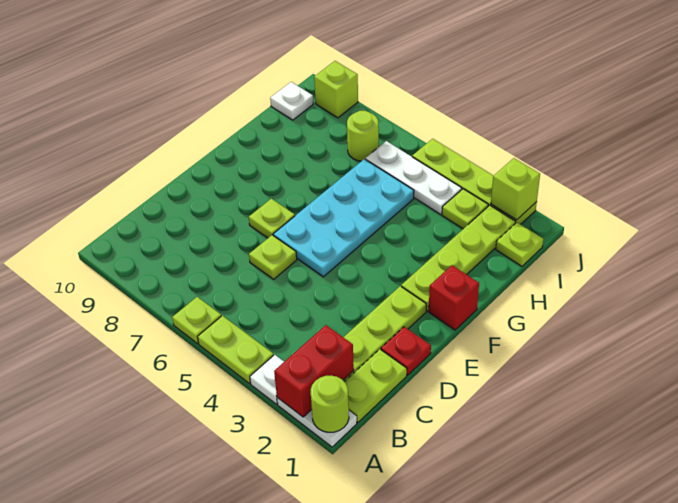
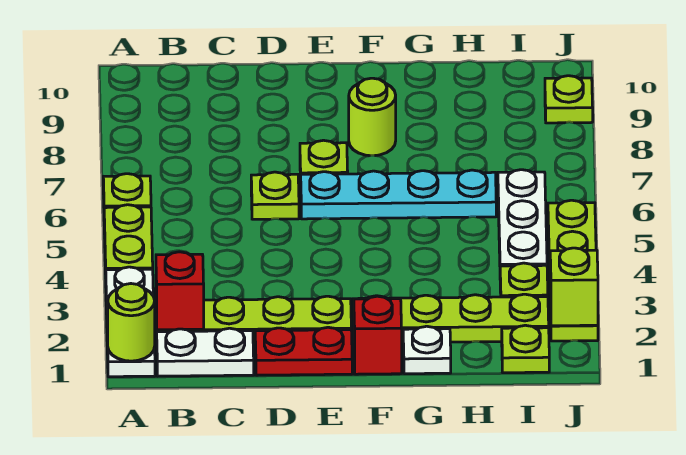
red brick A2:B2 level 2 -> red brick B2 level 2
lime plate B1:C1 level 1 -> white plate B1:C1 level 1
red plate D1 level 1 -> red plate D1:E1 level 1
cyan plate E5:H6 level 1 -> cyan plate E6:H6 level 1
lime round brick I7 level 1 -> lime round brick F8 level 1
white plate I10 level 1 -> white plate G1 level 1
lime brick J9 level 1 -> lime plate J9 level 1

